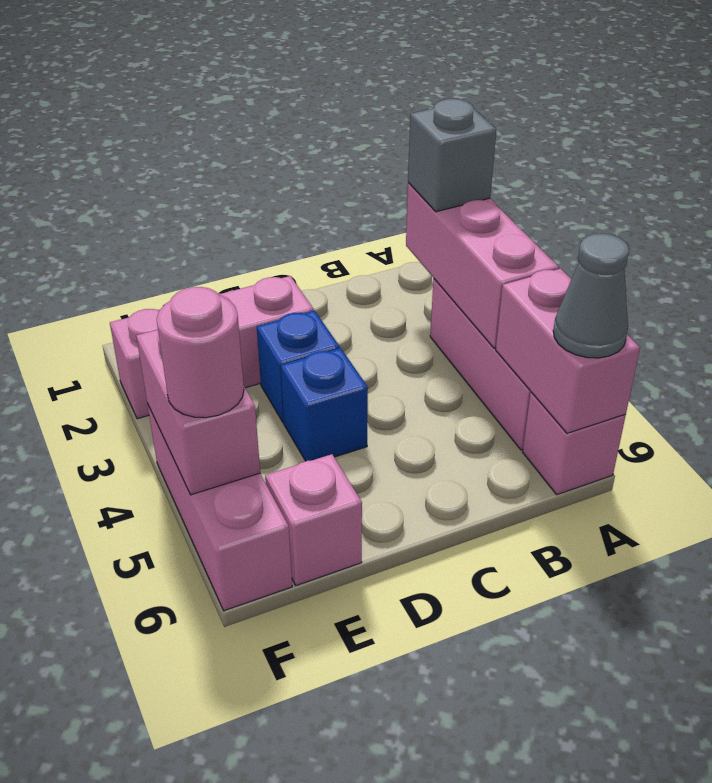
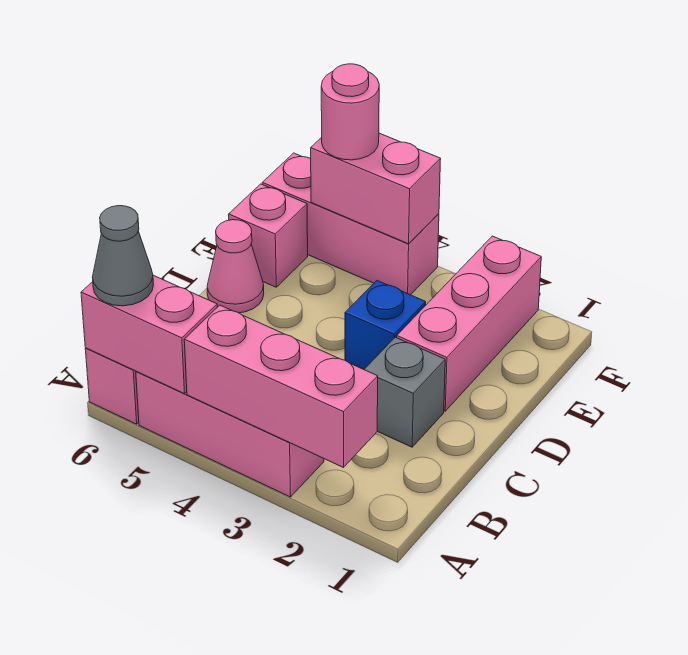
grey brick A2 level 3 -> grey brick C2 level 1
blue brick D4 level 1 -> none
none -> pink cone D6 level 1

